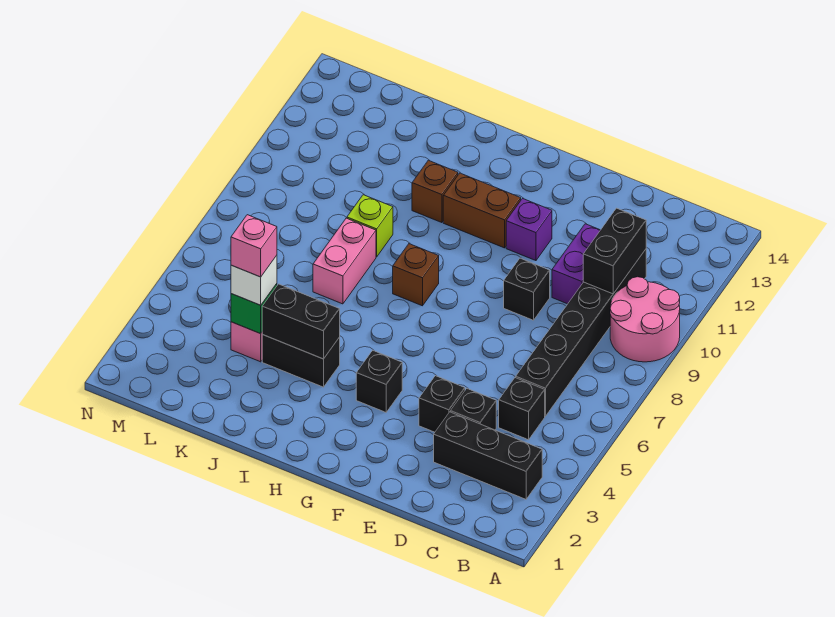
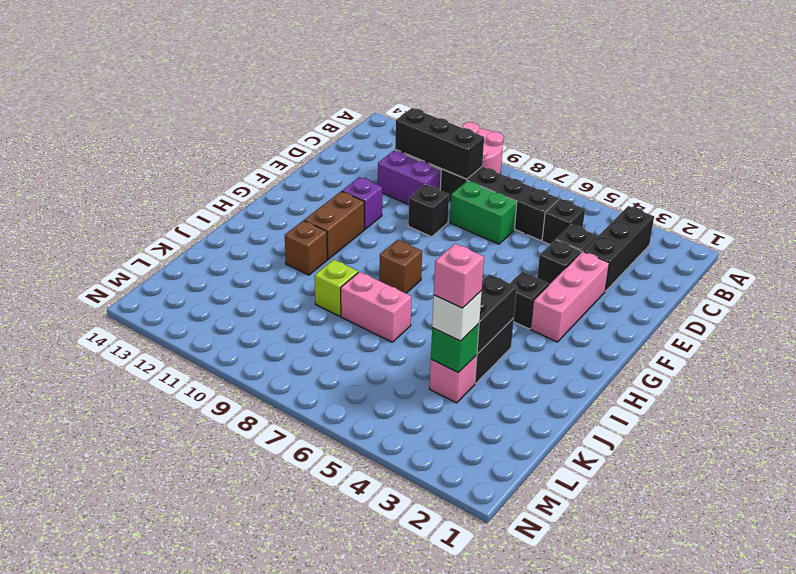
black brick C10:C11 level 2 -> black brick C9:C11 level 2
none -> green brick D7:D8 level 1
none -> pink brick E3:G3 level 1

